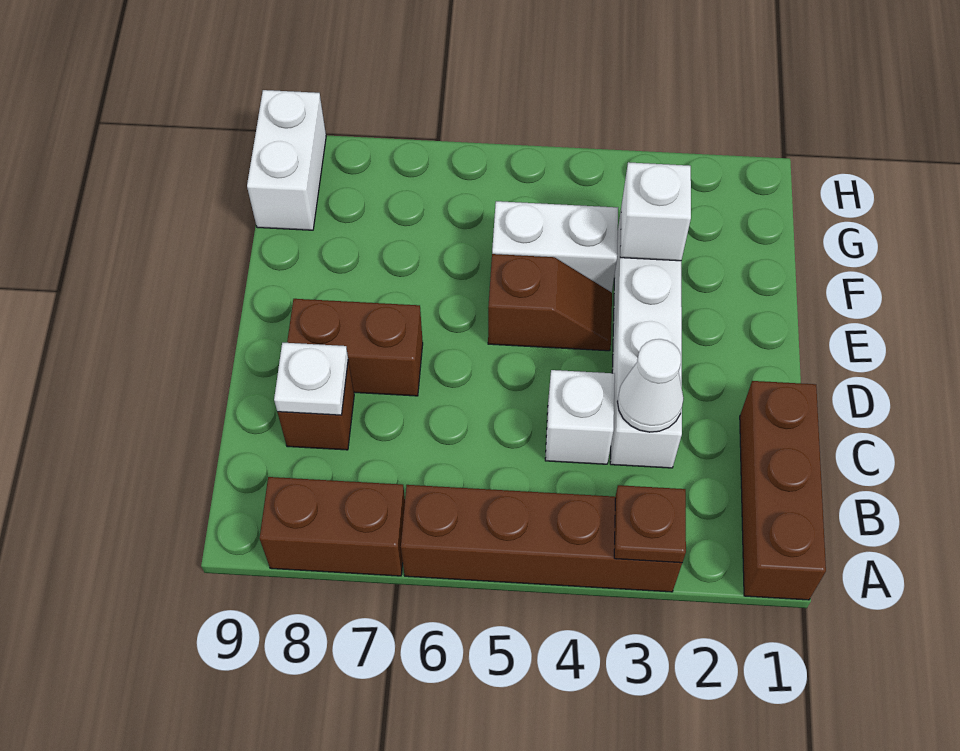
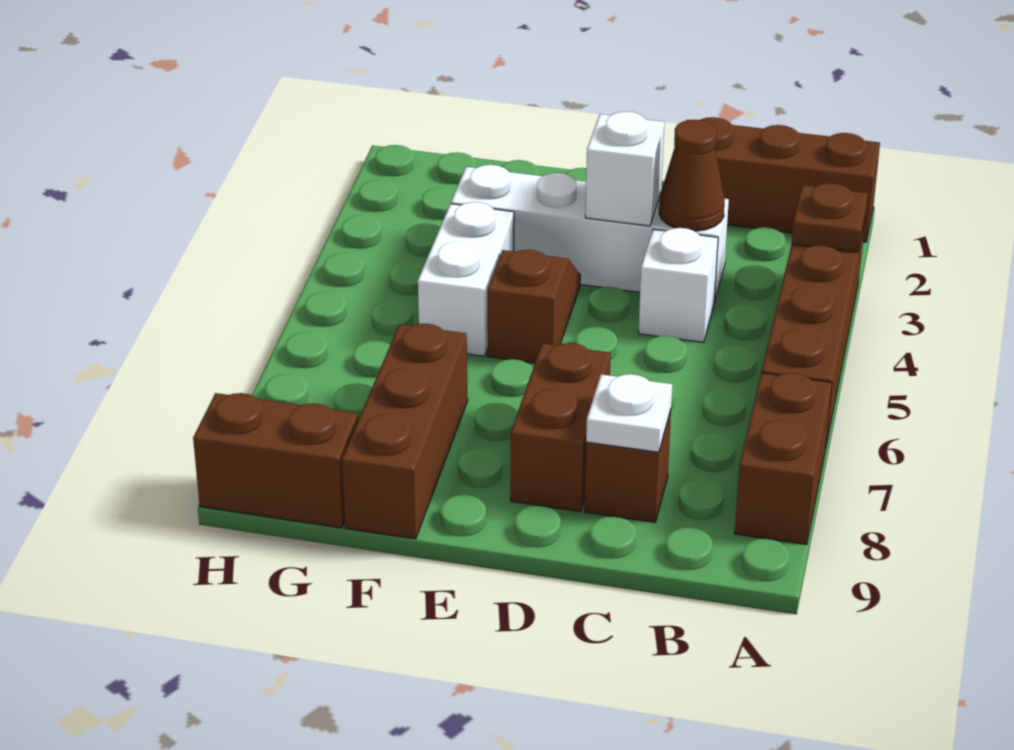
white cone C3 level 2 -> brown cone C3 level 2
white brick F3 level 2 -> white brick D3 level 2
none -> brown brick F7:F9 level 1
white brick G9:H9 level 1 -> brown brick G9:H9 level 1

